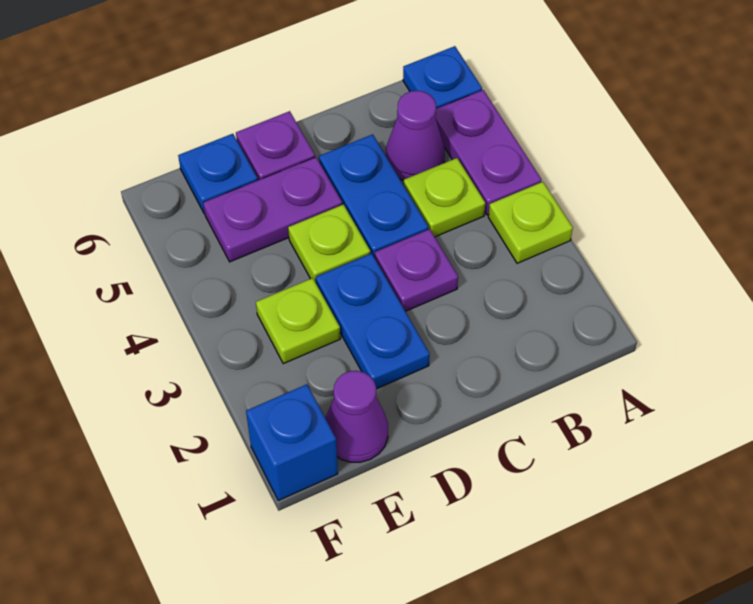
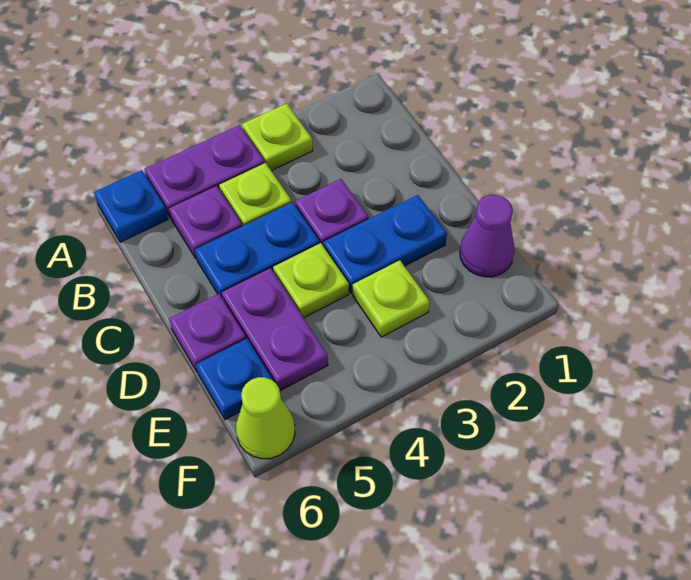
purple cone B5 level 1 -> purple plate B5 level 1
blue brick F1 level 1 -> none
none -> lime cone F6 level 1

